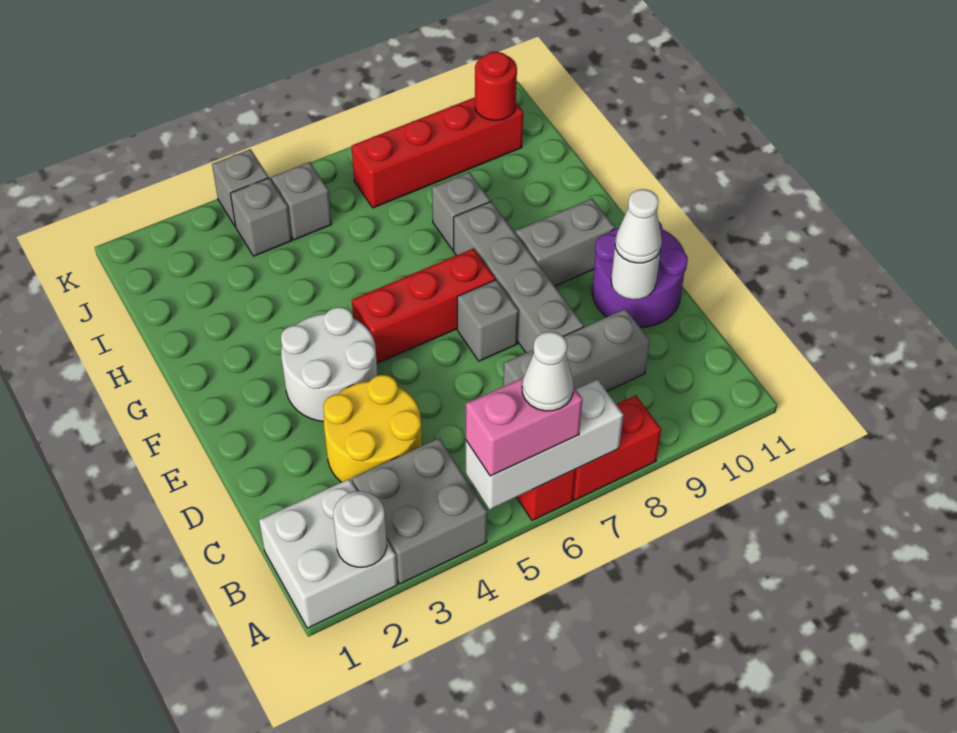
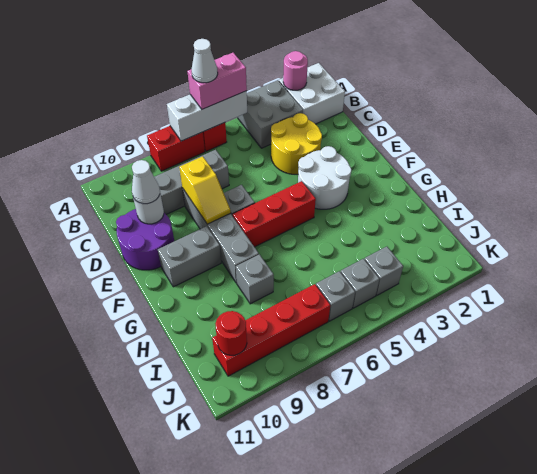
white round brick A2 level 2 -> pink round brick A2 level 2
none -> yellow slope D8:E8 level 2 top D
grey brick K4 level 1 -> grey brick J6 level 1

